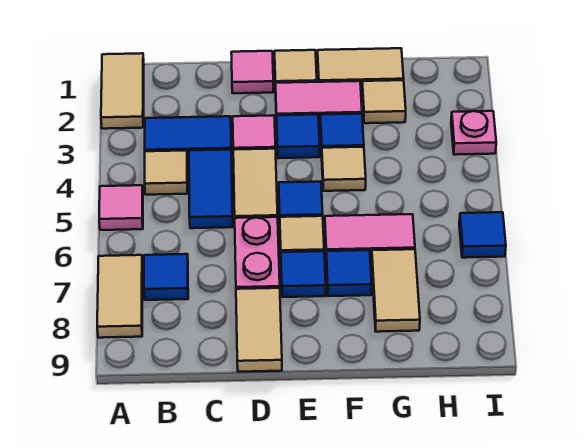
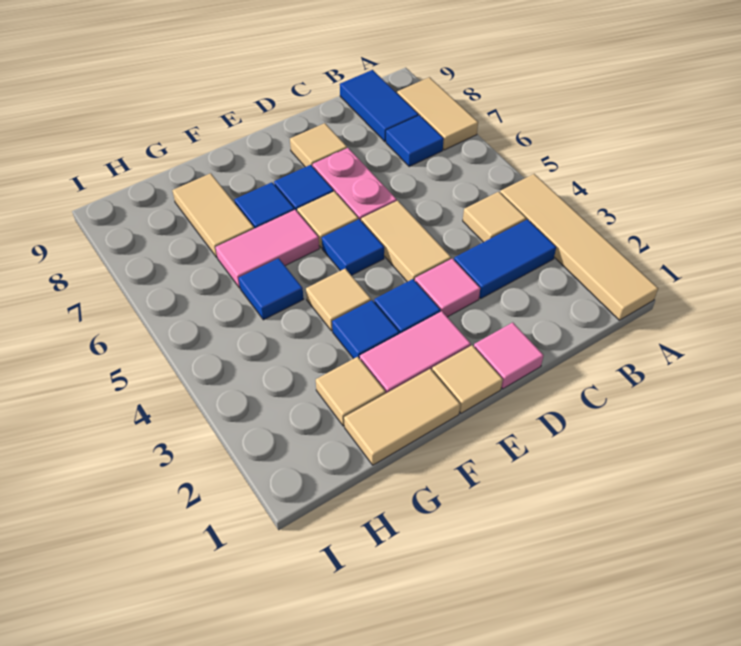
tan tile A1:A2 level 1 -> tan tile A1:A4 level 1
pink tile A5 level 1 -> none
blue tile C4:C5 level 1 -> blue tile B8:B9 level 1
tan tile D8:D9 level 1 -> tan tile D8 level 1
pink plate I3 level 1 -> none
blue tile I6 level 1 -> blue tile G5 level 1

